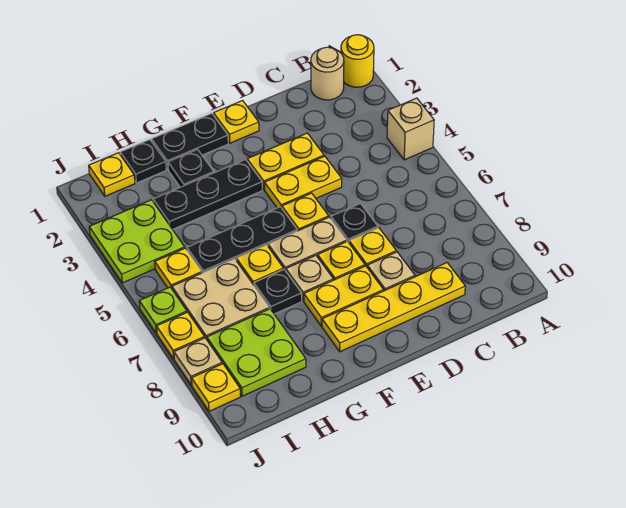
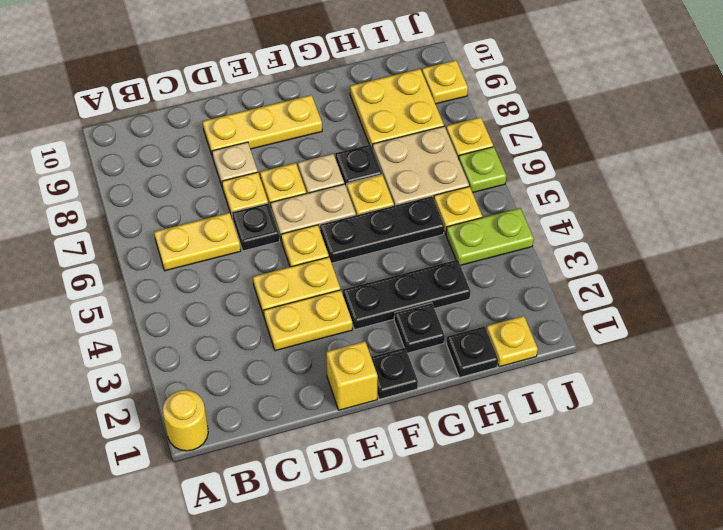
tan brick A4 level 1 -> none
tan round brick B1 level 1 -> none
yellow plate C9:F9 level 1 -> yellow plate D9:F9 level 1
yellow plate E1 level 1 -> yellow brick E1 level 1
yellow plate E8:F8 level 1 -> yellow plate B6:C6 level 1
black plate F1:G1 level 1 -> black plate F1 level 1
lime plate H8:I9 level 1 -> yellow plate H8:I9 level 1
lime plate I3:J4 level 1 -> lime plate I4:J4 level 1
tan plate J8 level 1 -> none

